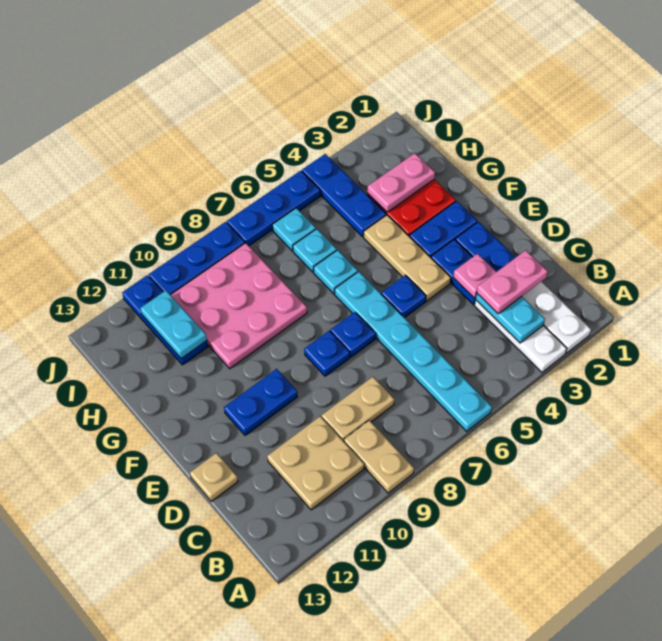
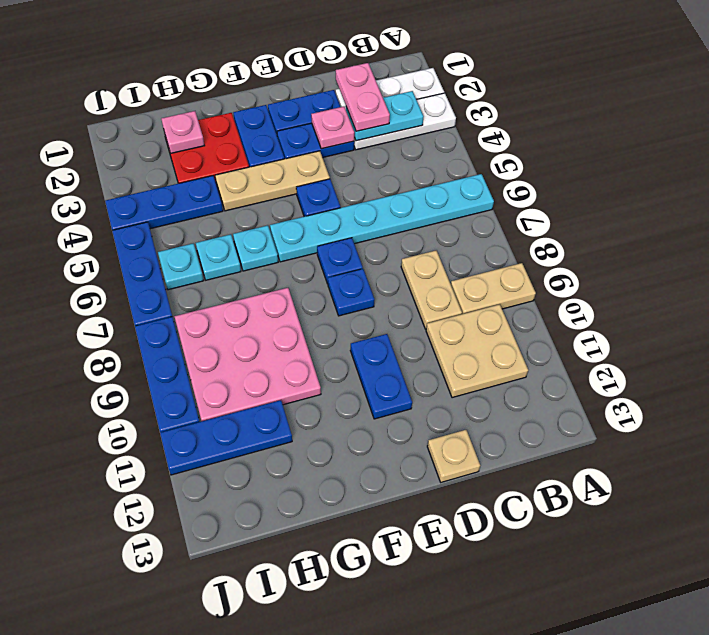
pink plate H2:H3 level 2 -> pink plate H2 level 2
cyan plate H11:I11 level 2 -> none

